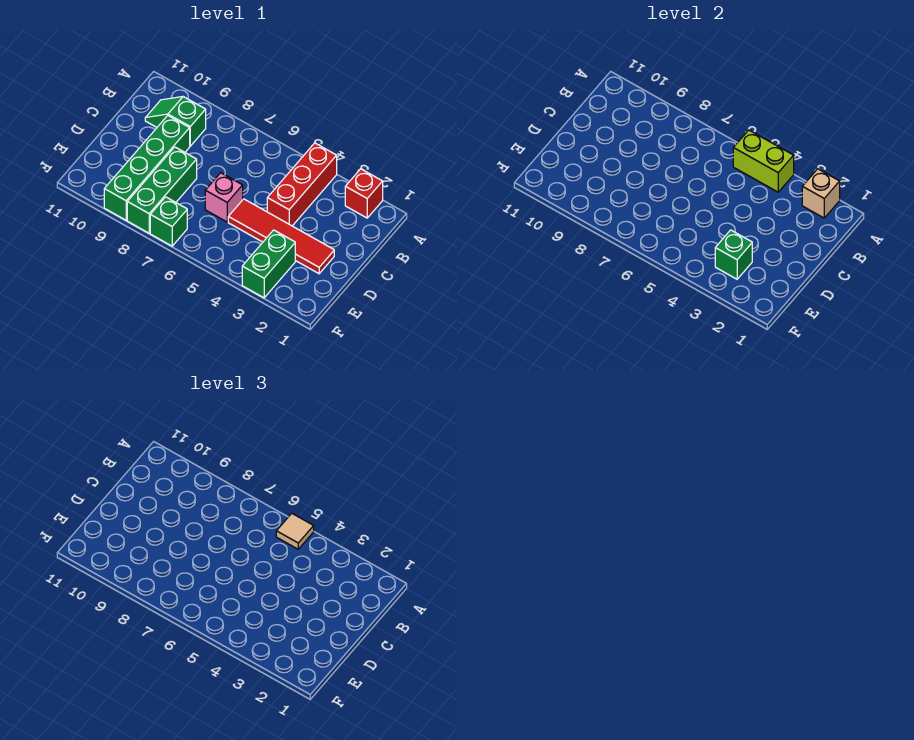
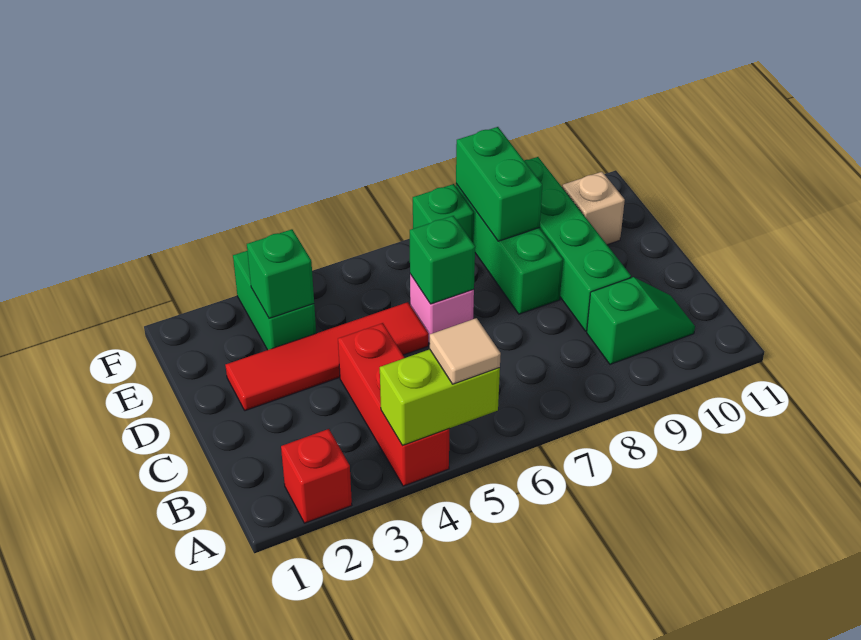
tan brick A2 level 2 -> tan brick E10 level 1
none -> green brick D6 level 2
none -> green brick E8:F8 level 2

